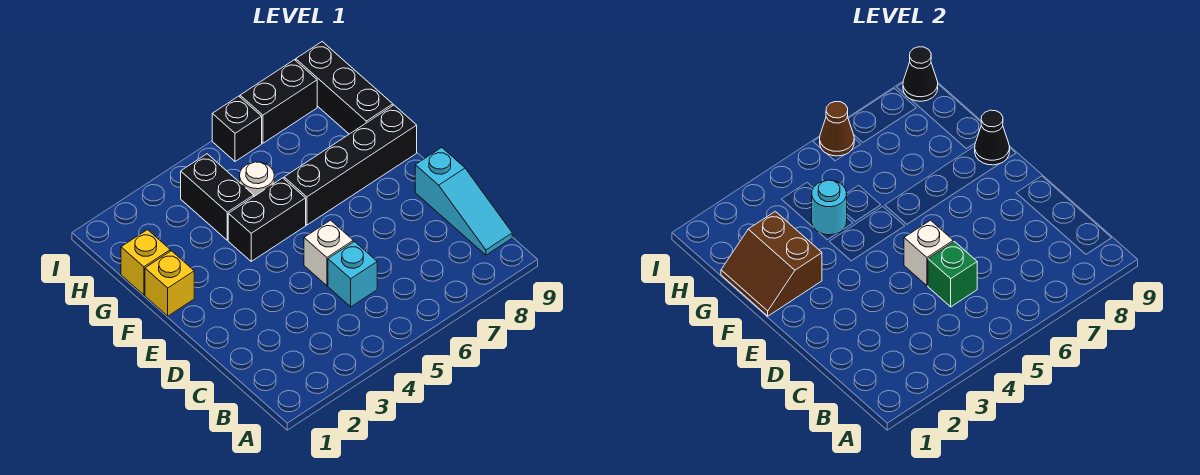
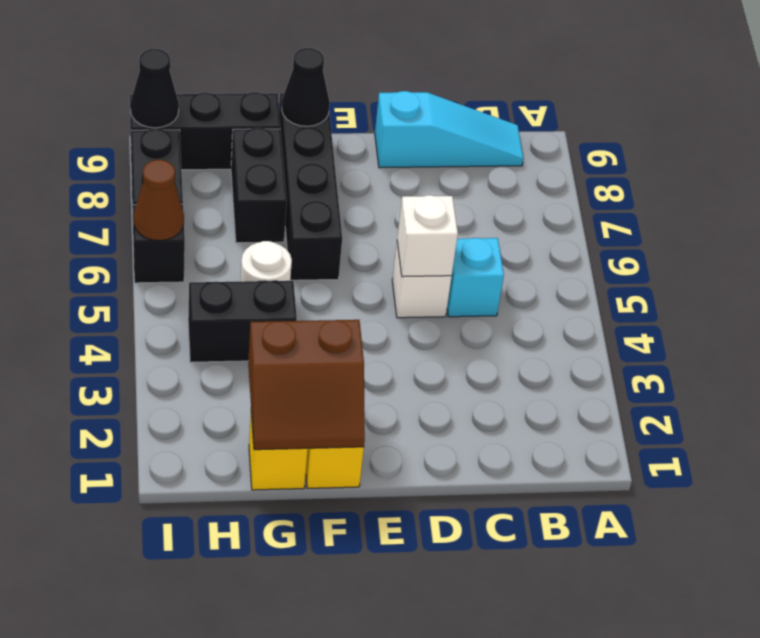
green brick C5 level 2 -> none
black brick F4:F5 level 1 -> black brick G7:G8 level 1
cyan round brick G4 level 2 -> none

